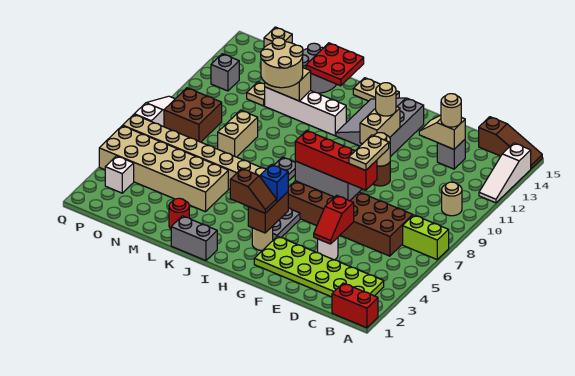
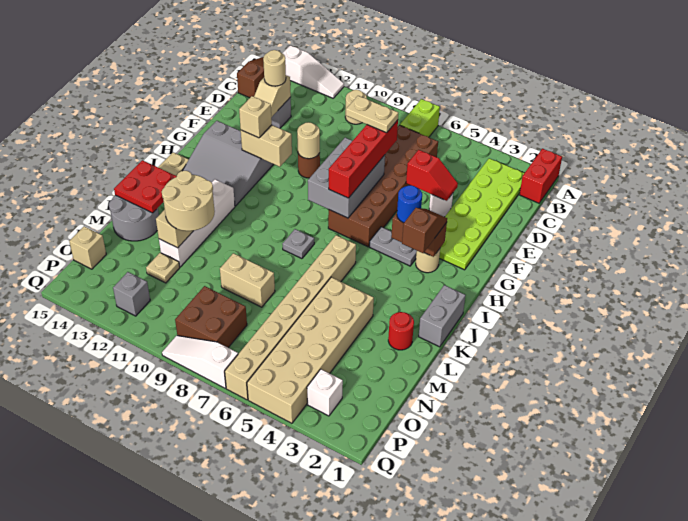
tan round brick G12 level 3 -> tan brick G12 level 3
blue brick H4 level 3 -> blue round brick H4 level 3

